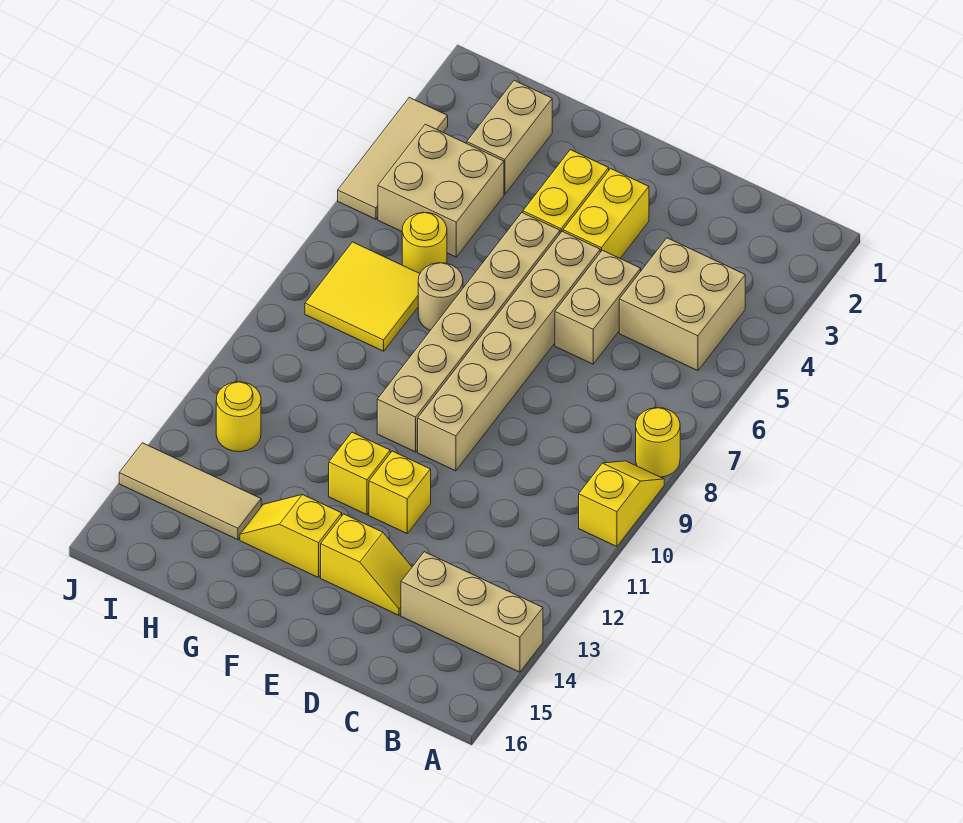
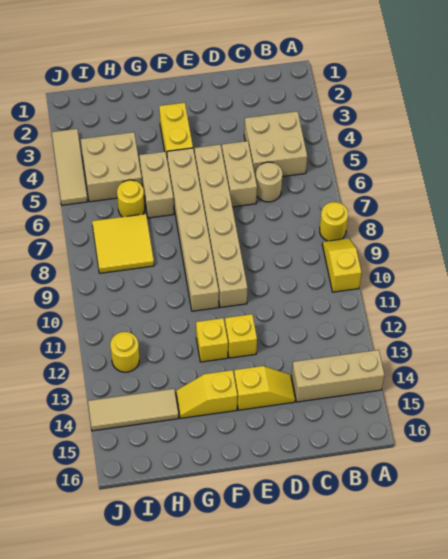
yellow brick E3:E4 level 1 -> none
tan round brick G7 level 1 -> tan round brick C6 level 1
tan brick H2:H3 level 1 -> tan brick G5:G6 level 1

